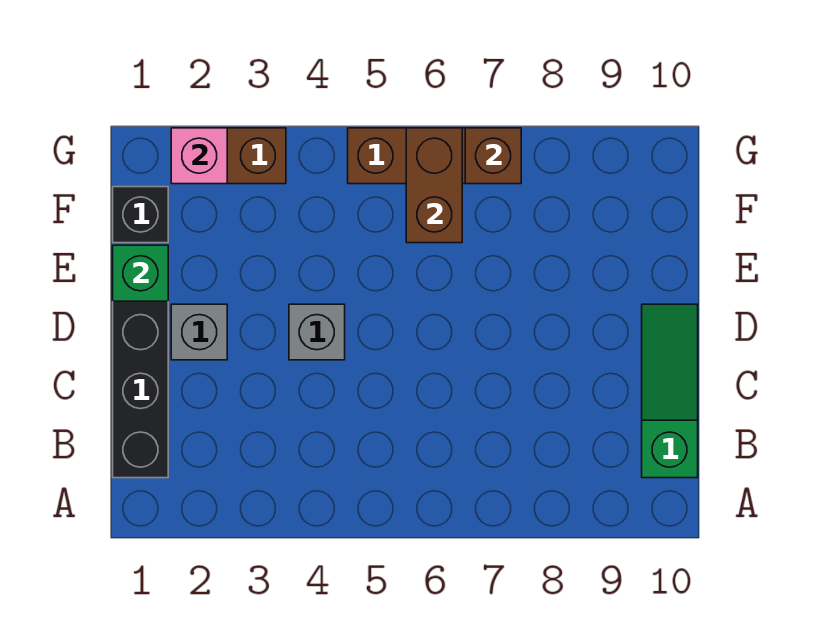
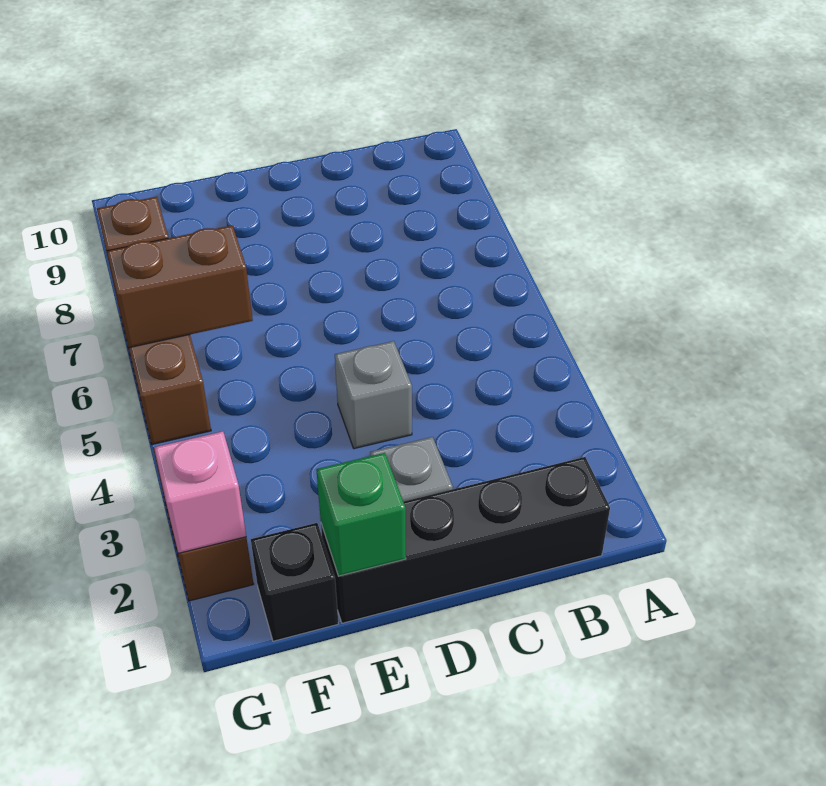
green slope B10:D10 level 1 top B -> none

